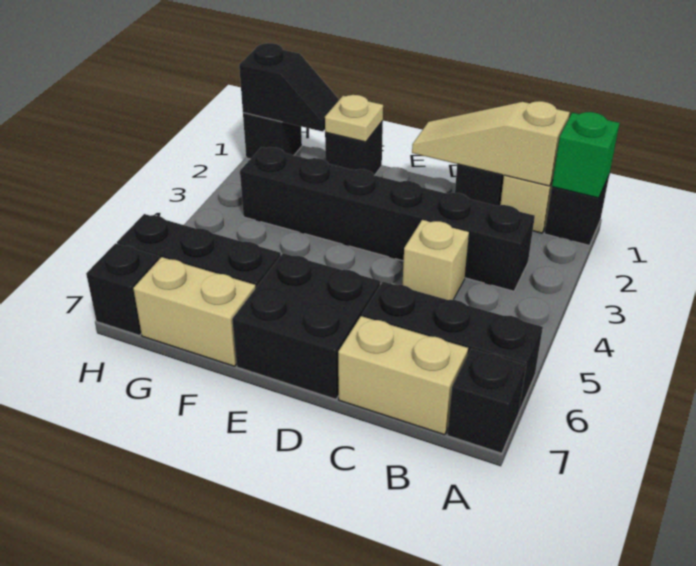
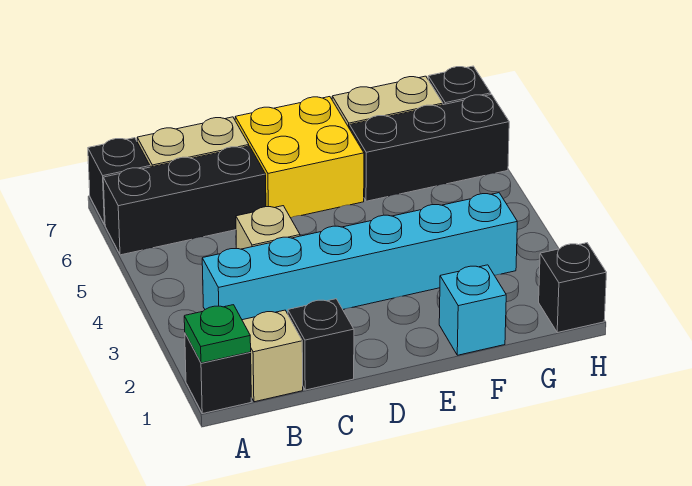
green brick A1 level 2 -> green plate A1 level 2
tan slope B1:D1 level 2 top B -> none
black brick B3:G3 level 1 -> cyan brick B3:G3 level 1
black brick D6:E7 level 1 -> yellow brick D6:E7 level 1
black brick F1 level 1 -> cyan brick F1 level 1
tan plate F1 level 2 -> none
black slope G1:H1 level 2 top H -> none

